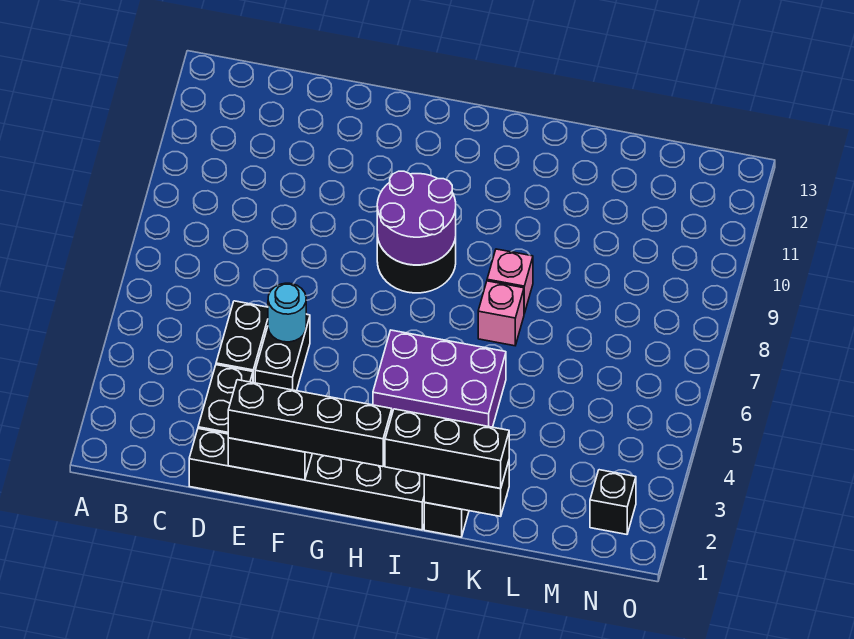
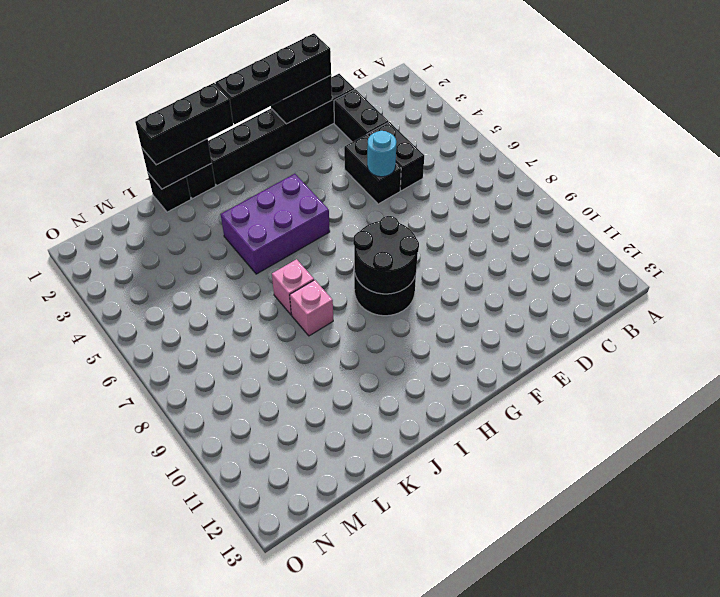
purple round brick G8:H9 level 2 -> black round brick G8:H9 level 2
black brick N2 level 1 -> black brick K1 level 1

